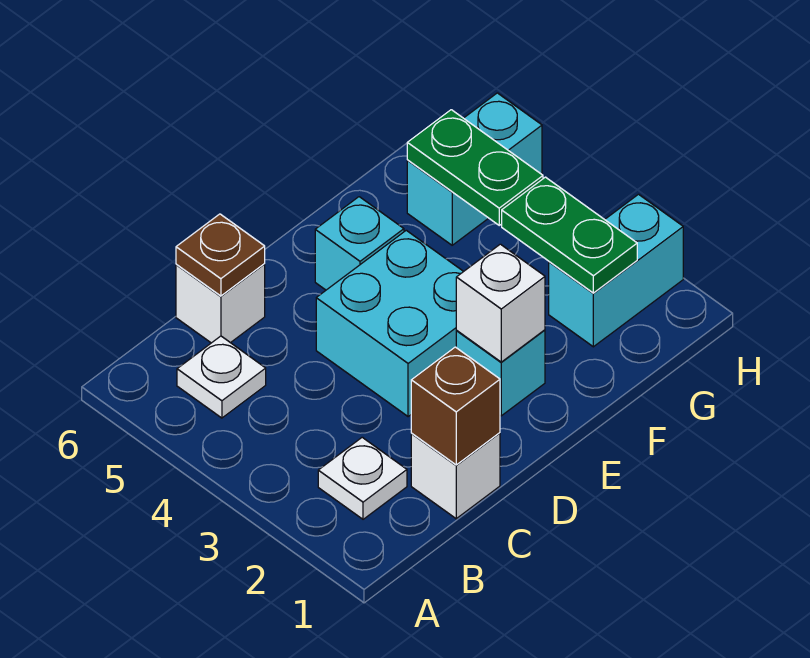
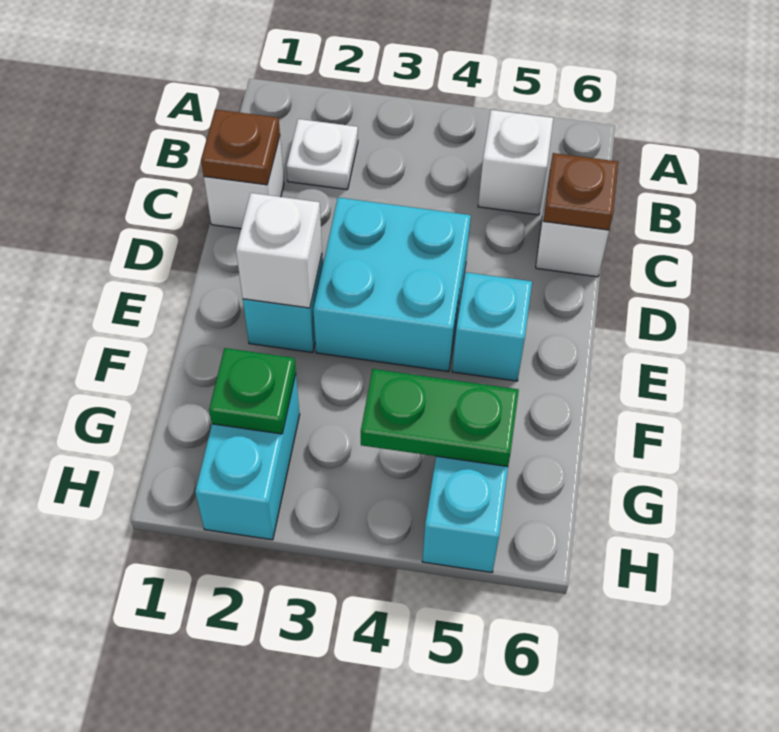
white plate B5 level 1 -> white brick B5 level 1
brown brick C1 level 2 -> brown plate C1 level 2
green plate G2:G3 level 2 -> green plate G2 level 2

